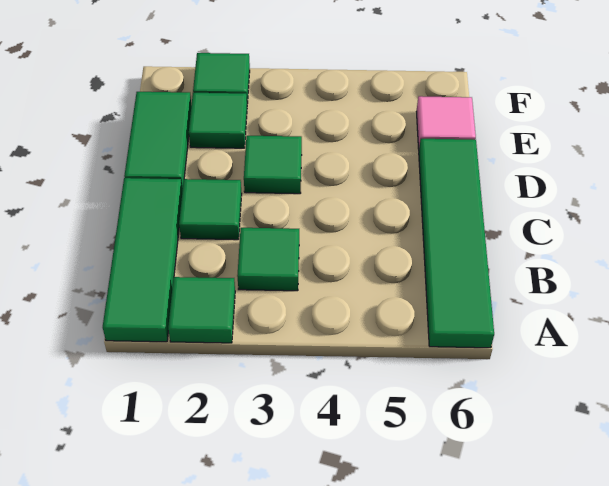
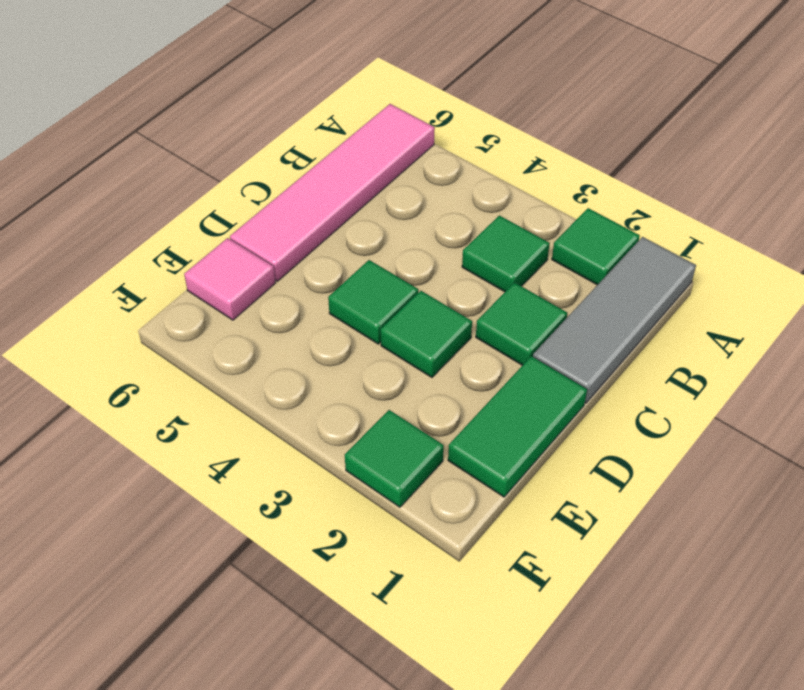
green tile A1:C1 level 1 -> grey tile A1:C1 level 1
green tile A6:D6 level 1 -> pink tile A6:D6 level 1
green tile E2 level 1 -> green tile D4 level 1

